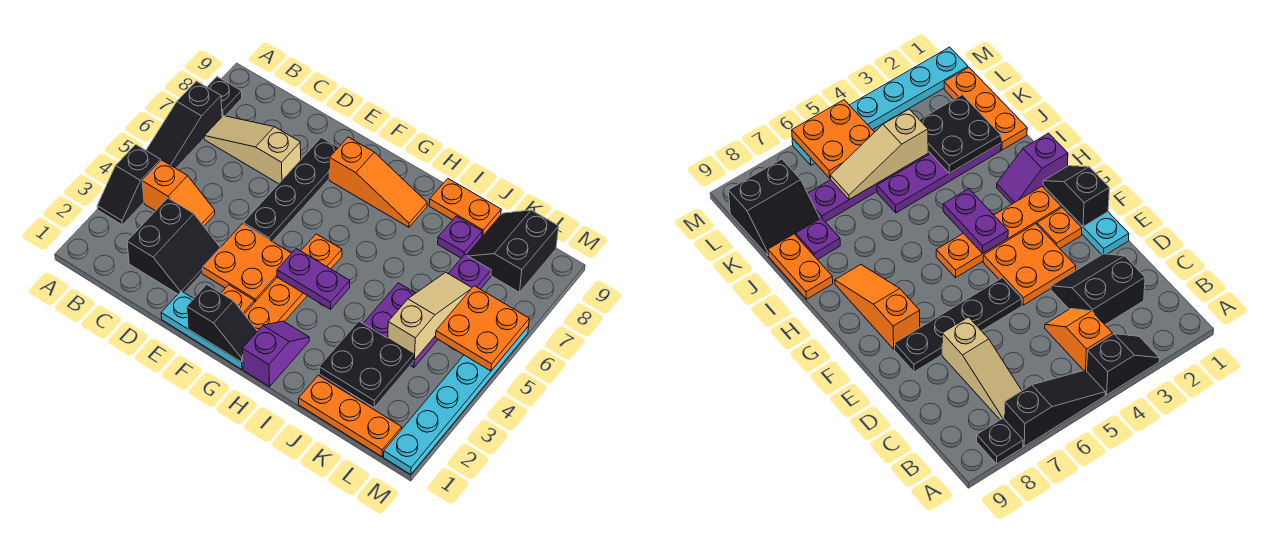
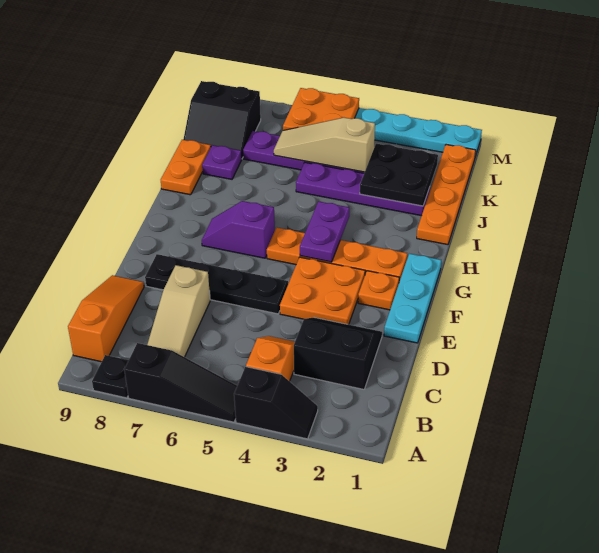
black slope F1:G1 level 2 top F -> none
orange slope F8:H8 level 1 top F -> orange slope B9:D9 level 1 top B
purple slope H1:H2 level 1 top 1 -> purple slope G6:G7 level 1 top 6
orange plate J1:L1 level 1 -> orange plate I1:L1 level 1

